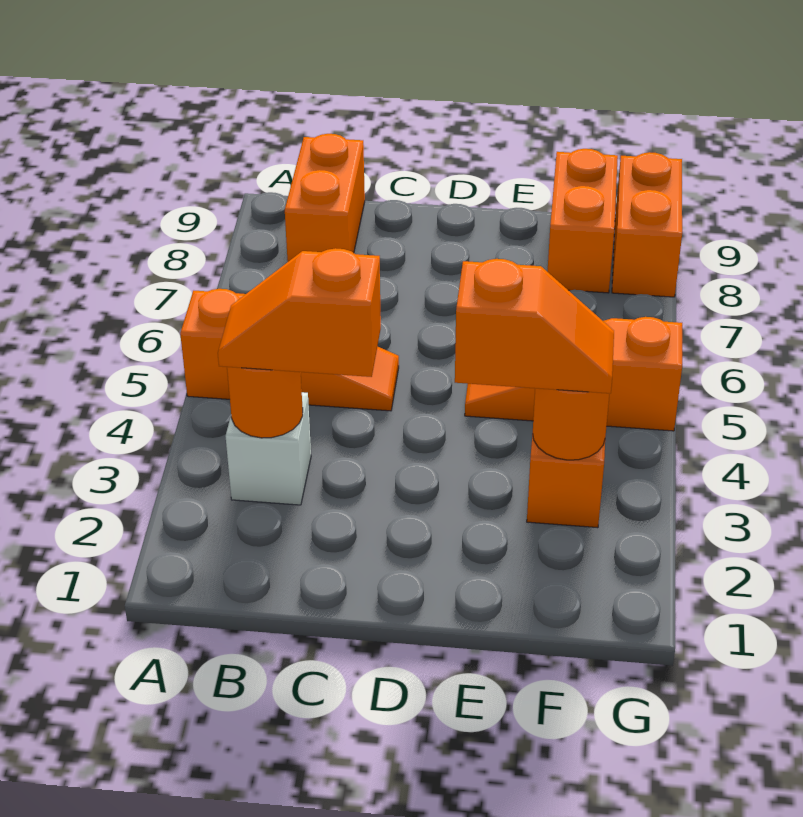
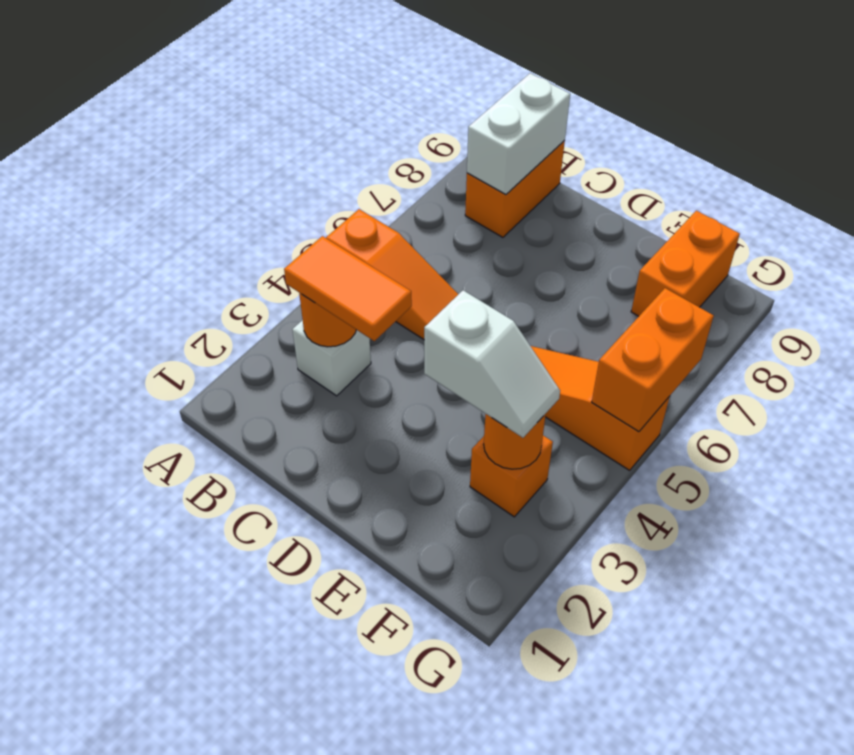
orange slope B3:C3 level 3 top C -> orange tile B3:C3 level 3
none -> white brick B8:B9 level 2
orange slope E3:F3 level 3 top E -> white slope E3:F3 level 3 top E
orange brick G8:G9 level 1 -> orange brick G5:G6 level 2

